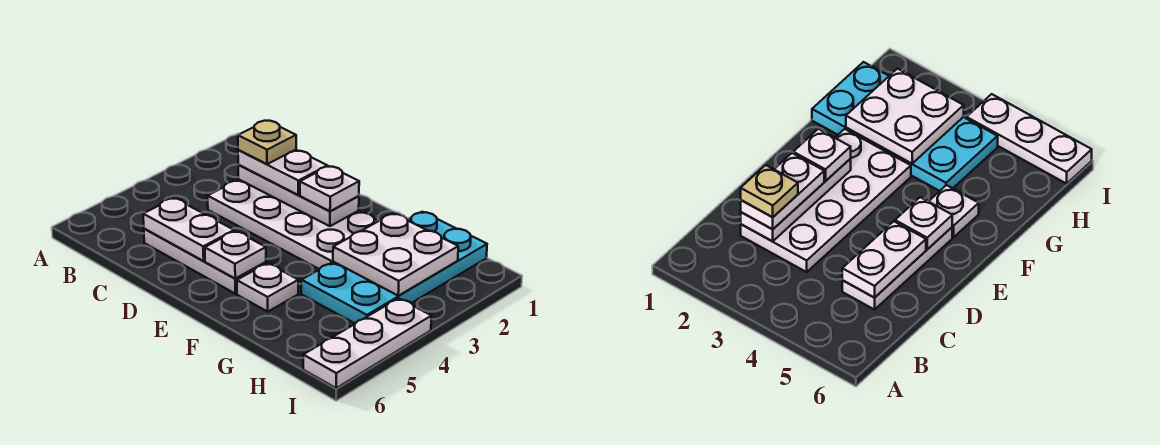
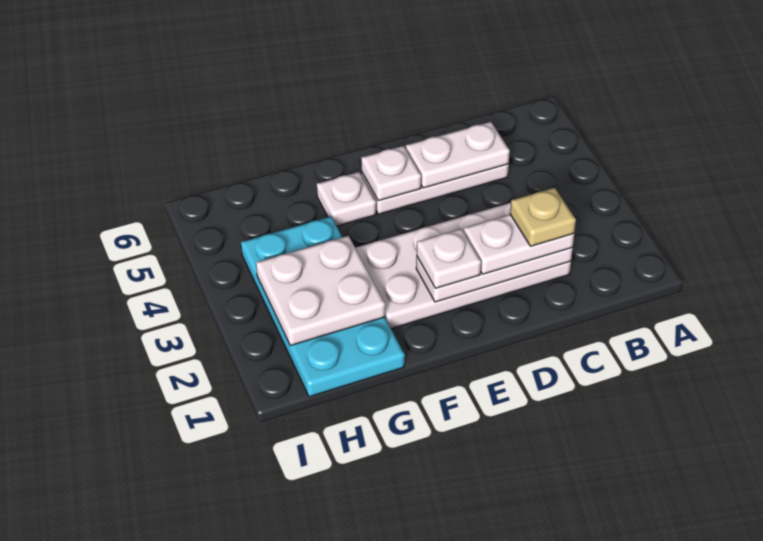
white plate I4:I6 level 1 -> none

